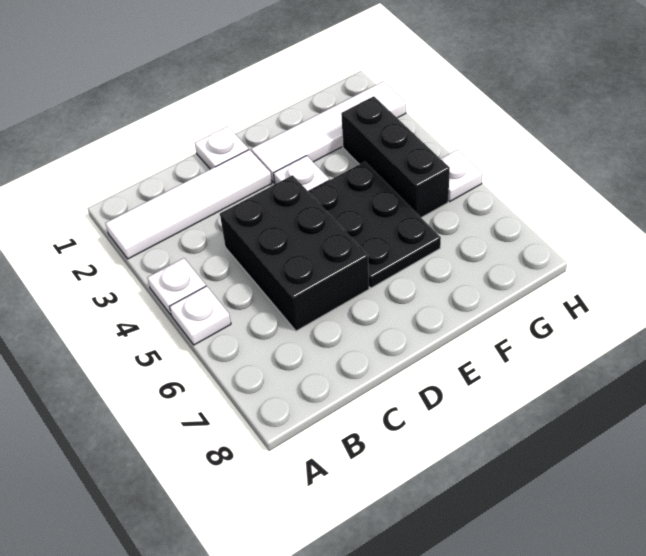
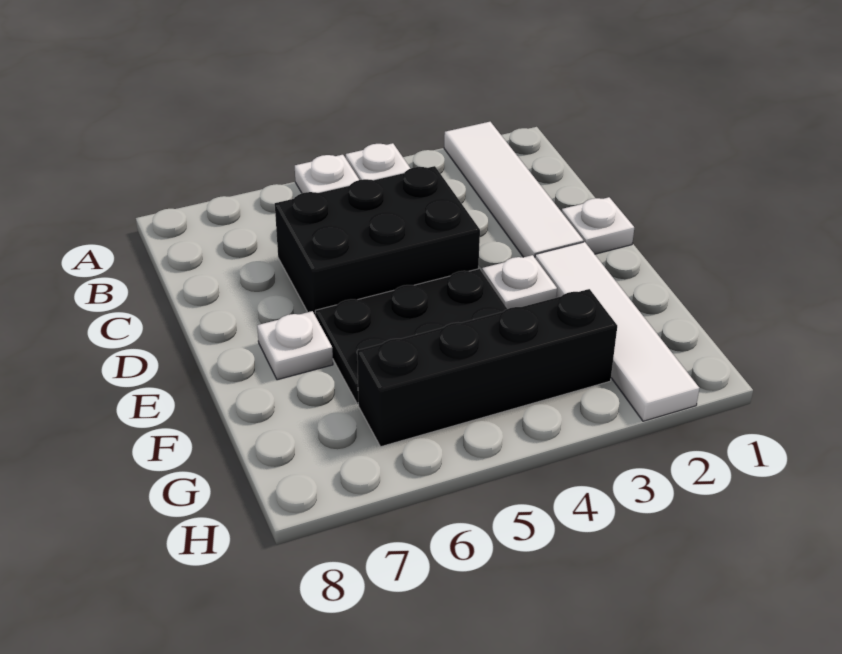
black brick G3:G5 level 1 -> black brick G3:G6 level 1
white plate H5 level 1 -> white plate E7 level 1

